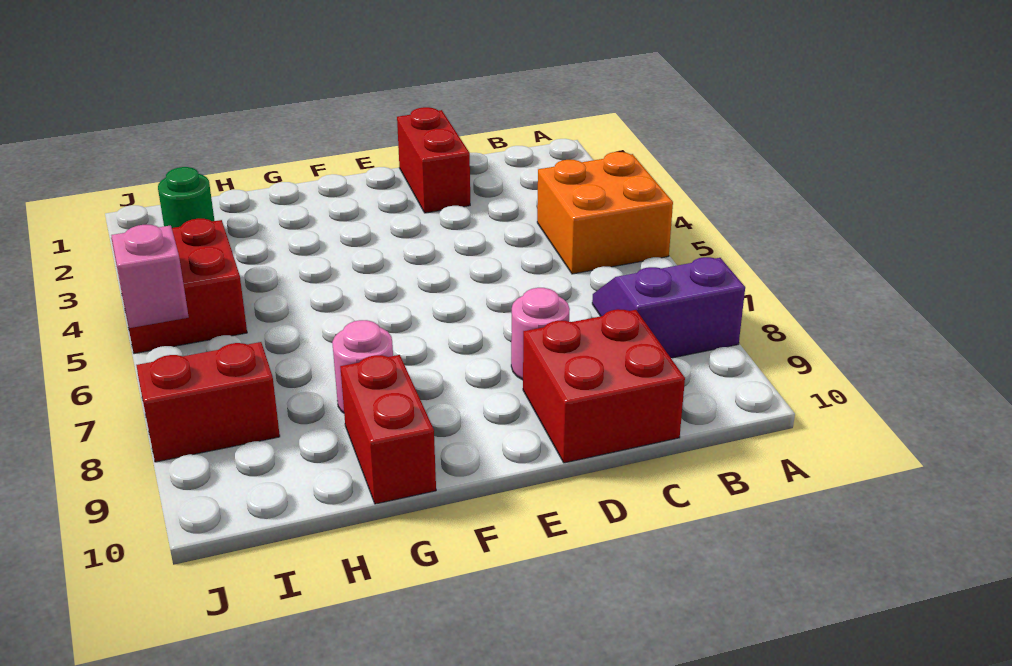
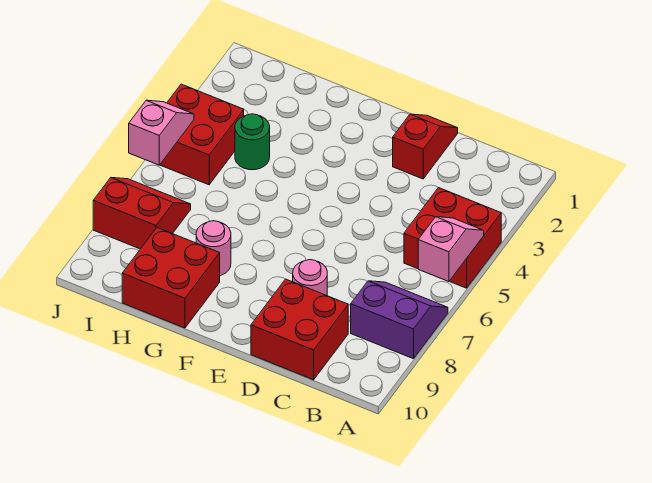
orange brick A4:B5 level 1 -> red brick A4:B5 level 1
none -> pink slope A5:A6 level 2 top 6
red brick D1:D2 level 1 -> red slope D1:D2 level 1 top 2
red brick G9:G10 level 1 -> red brick G9:H10 level 1
green round brick I2 level 1 -> green round brick H4 level 1

